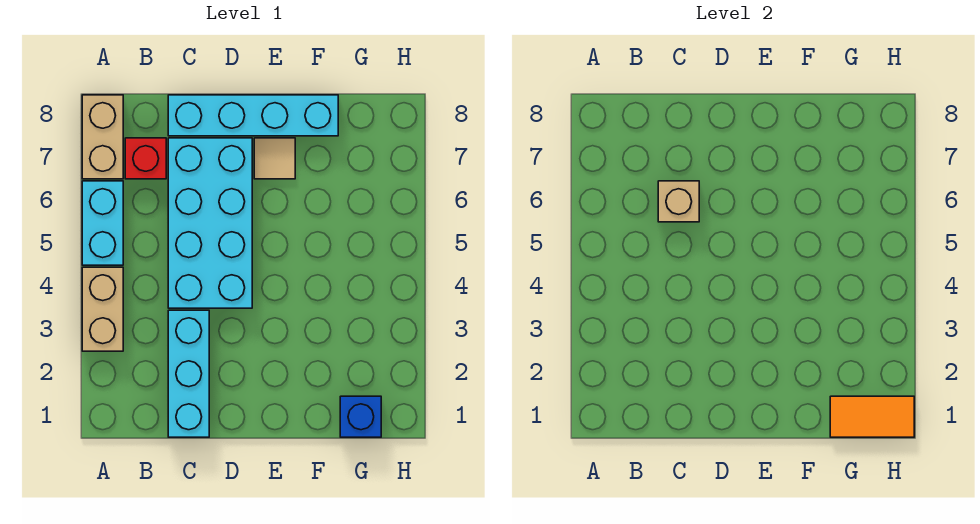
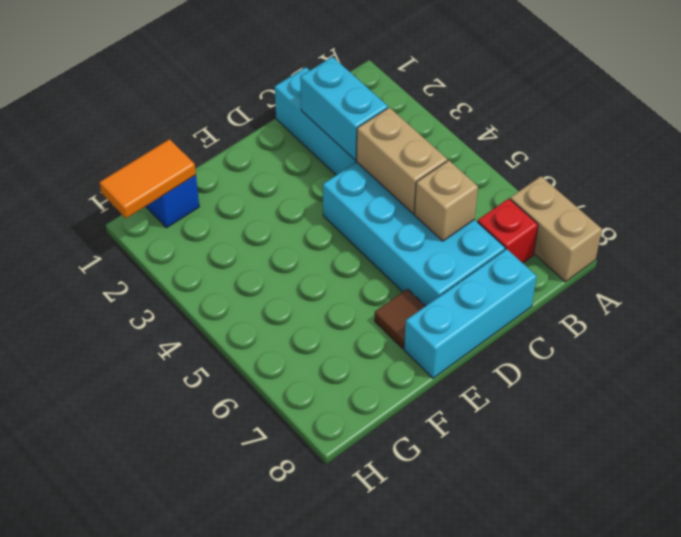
tan brick A3:A4 level 1 -> tan brick C4:C5 level 2
cyan brick A5:A6 level 1 -> cyan brick C2:C3 level 2
cyan brick C8:F8 level 1 -> cyan brick C8:E8 level 1
tan tile E7 level 1 -> brown tile E7 level 1

